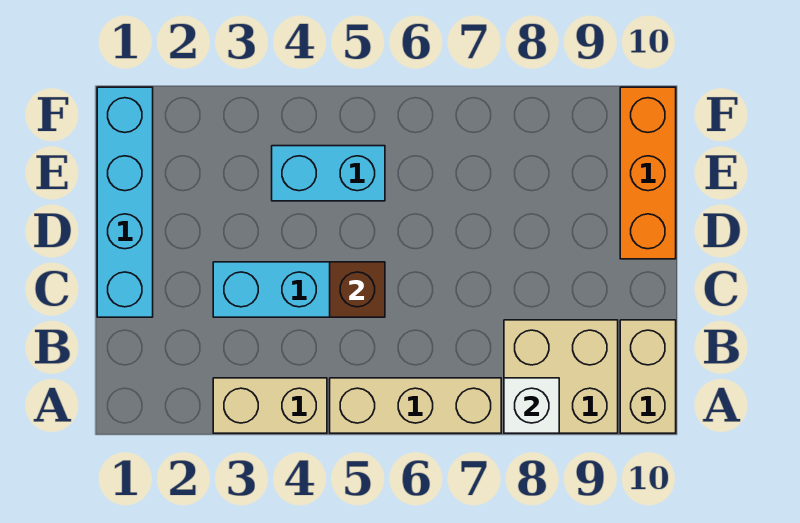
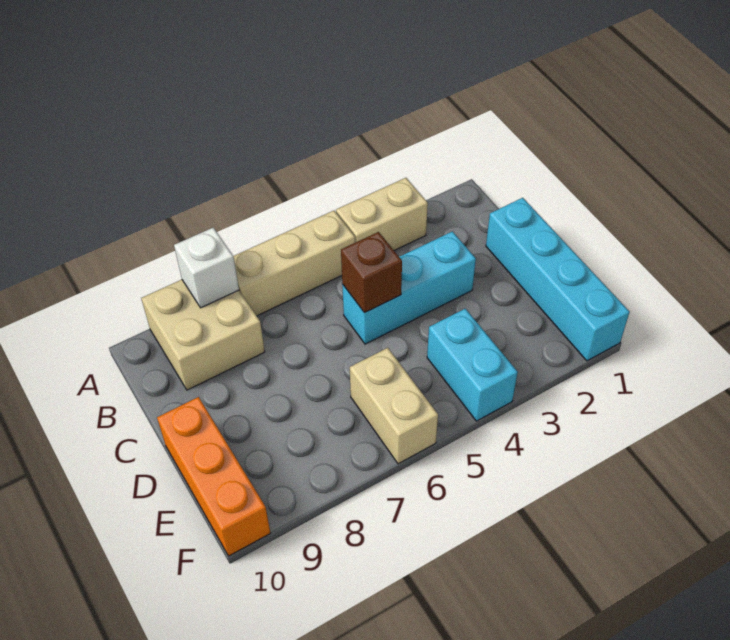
tan brick A10:B10 level 1 -> tan brick E6:F6 level 1
cyan brick E4:E5 level 1 -> cyan brick E4:F4 level 1

